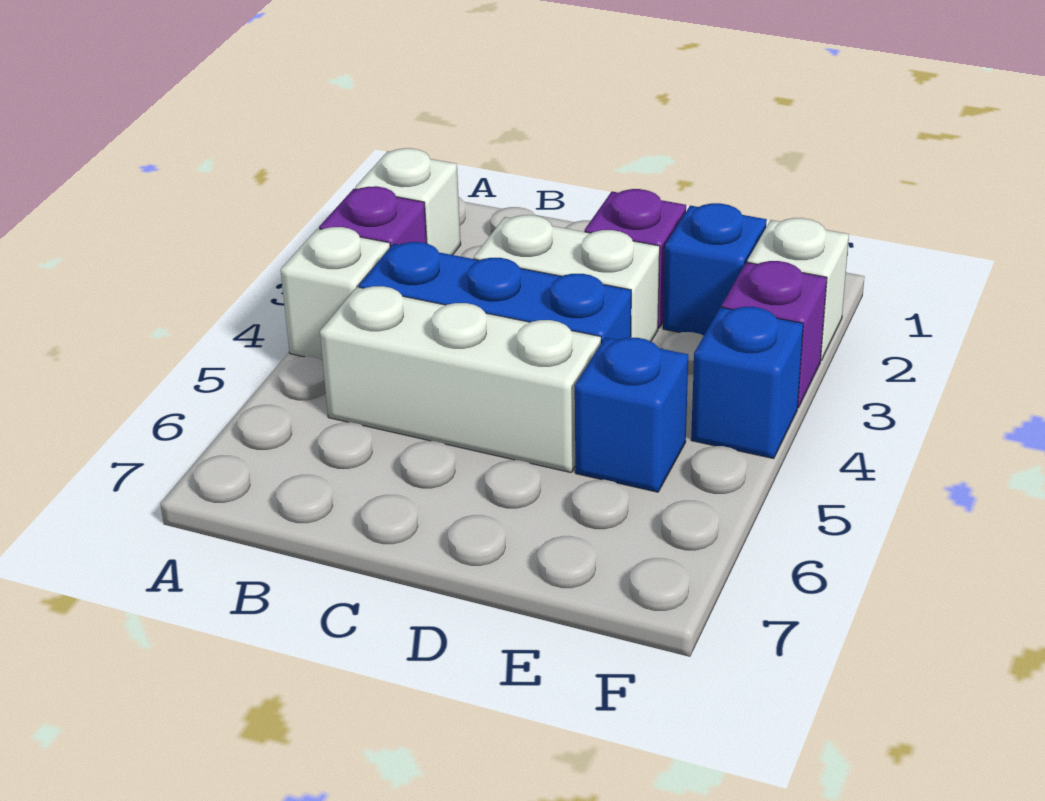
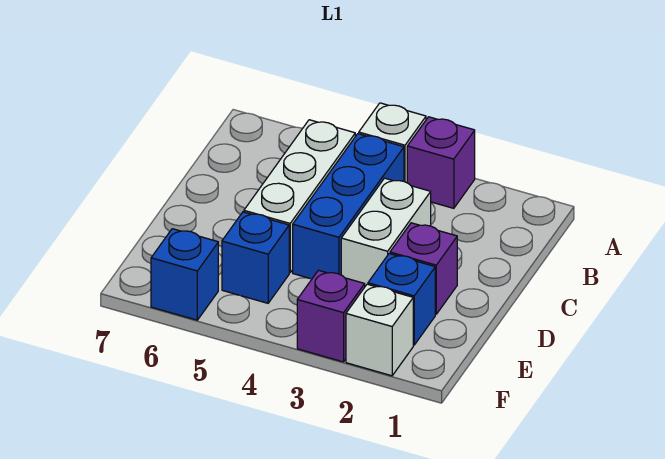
white brick A2 level 1 -> none
blue brick F4 level 1 -> blue brick F6 level 1

